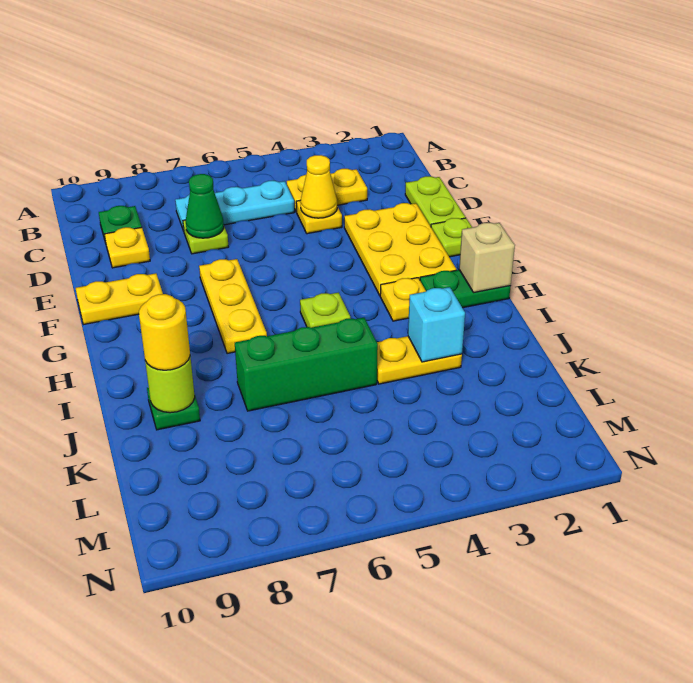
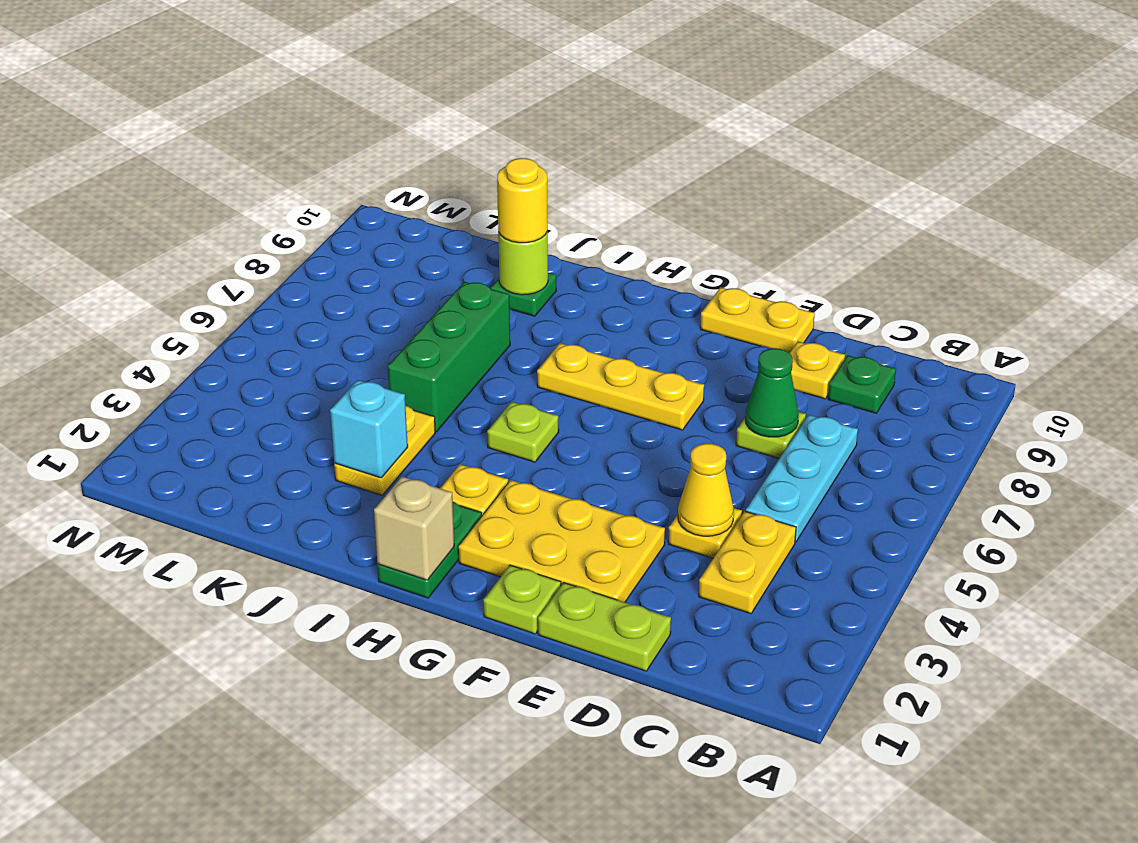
yellow plate F9:F10 level 1 -> yellow plate E10:F10 level 1

